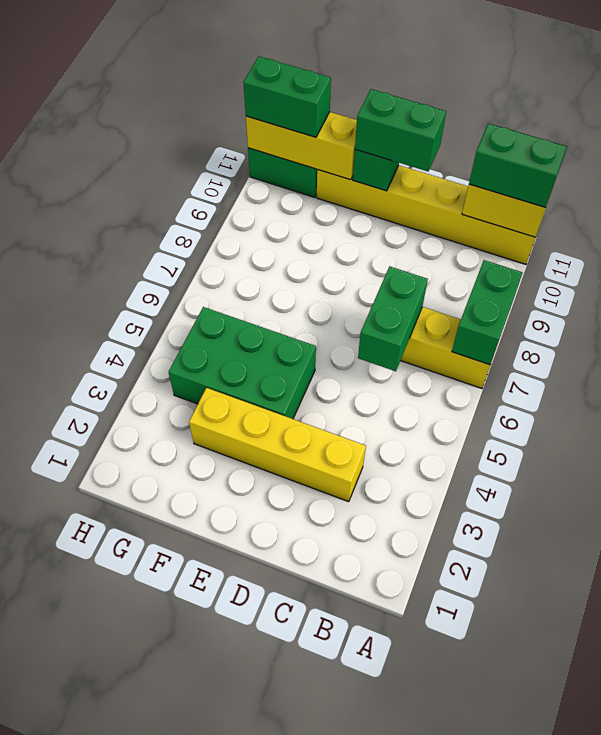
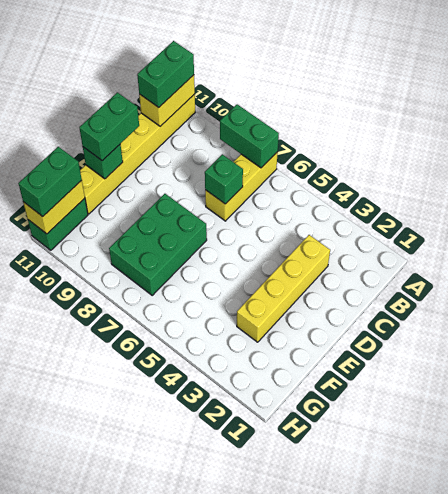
green brick C6:C7 level 2 -> green brick C7 level 2
green brick E4:G5 level 1 -> green brick E7:G8 level 1
yellow brick F11:H11 level 2 -> yellow brick G11:H11 level 2

